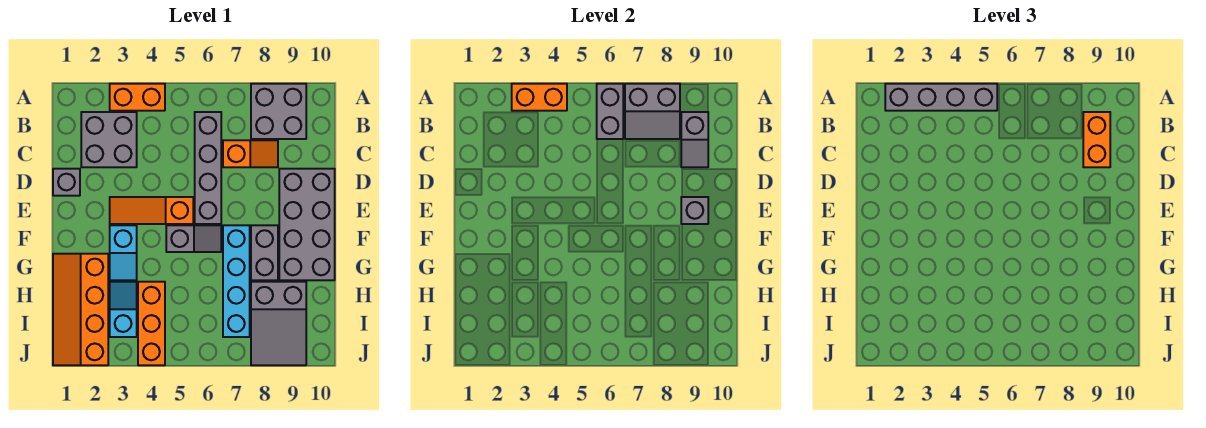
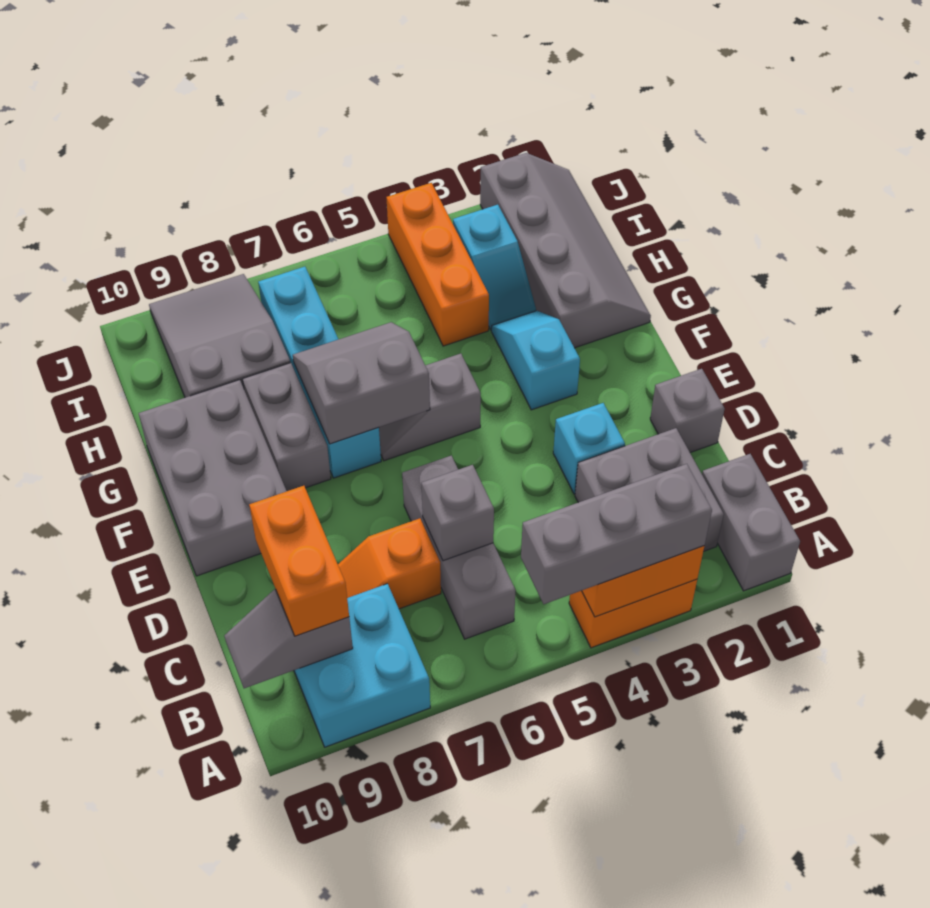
grey brick A2:A5 level 3 -> grey brick A3:A5 level 3
grey brick A6:B6 level 2 -> grey brick A1:B1 level 1
grey slope A7:B8 level 2 top A -> grey slope F6:G7 level 2 top F
grey brick A8:B9 level 1 -> cyan brick A8:B9 level 1
grey brick B6:E6 level 1 -> grey brick B6:D6 level 1
grey slope B9:C9 level 2 top B -> grey slope B9:B10 level 2 top 9
none -> cyan brick D3 level 1
grey brick D9:G10 level 1 -> grey brick E9:G10 level 1
orange slope E3:E5 level 1 top 5 -> none
grey brick E9 level 2 -> grey brick C6 level 2
orange slope G1:J2 level 1 top 2 -> grey slope G1:J2 level 1 top 2

